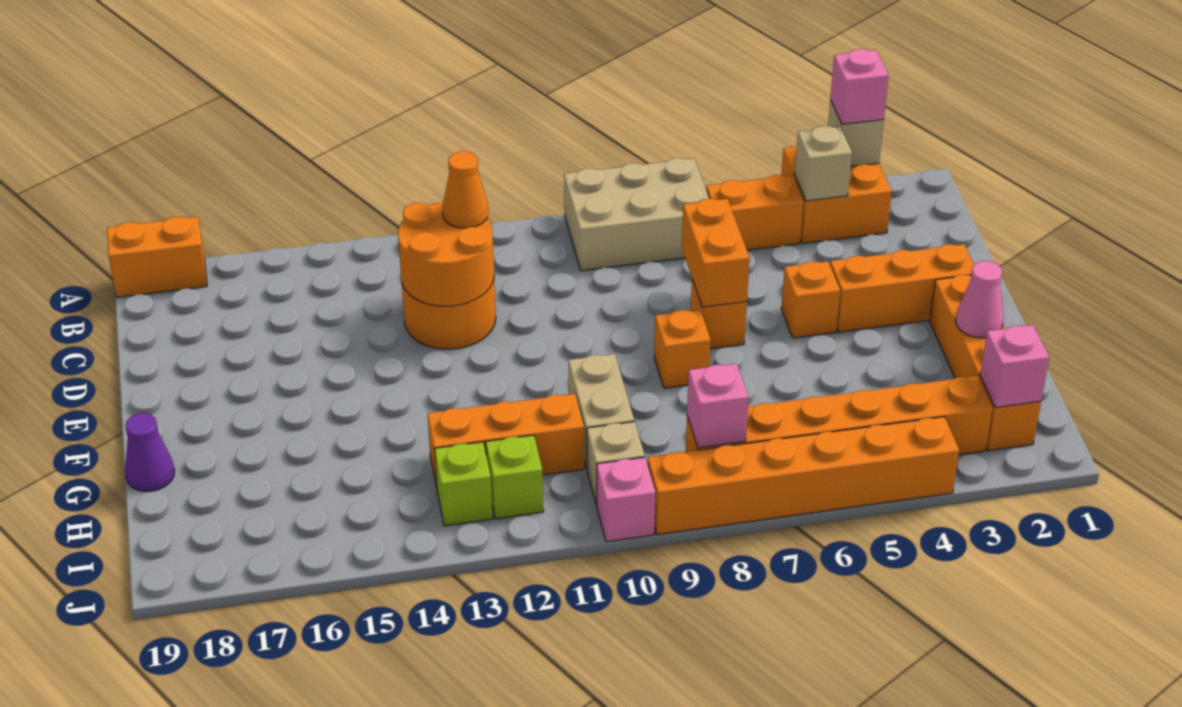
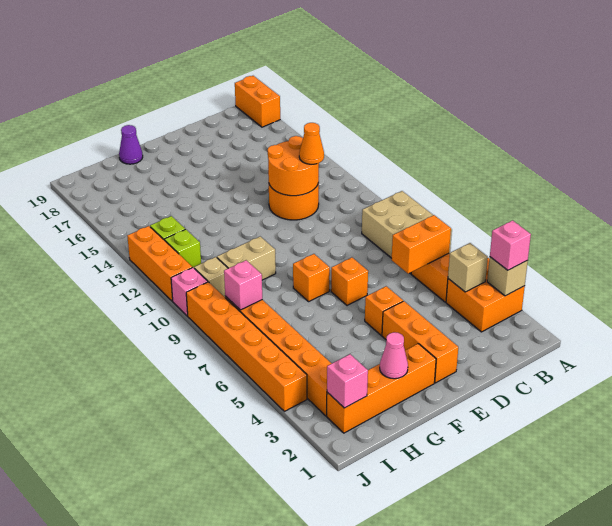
orange brick D7:E7 level 2 -> orange brick B6:C6 level 2
orange brick H11:H13 level 1 -> orange brick J11:J13 level 1

